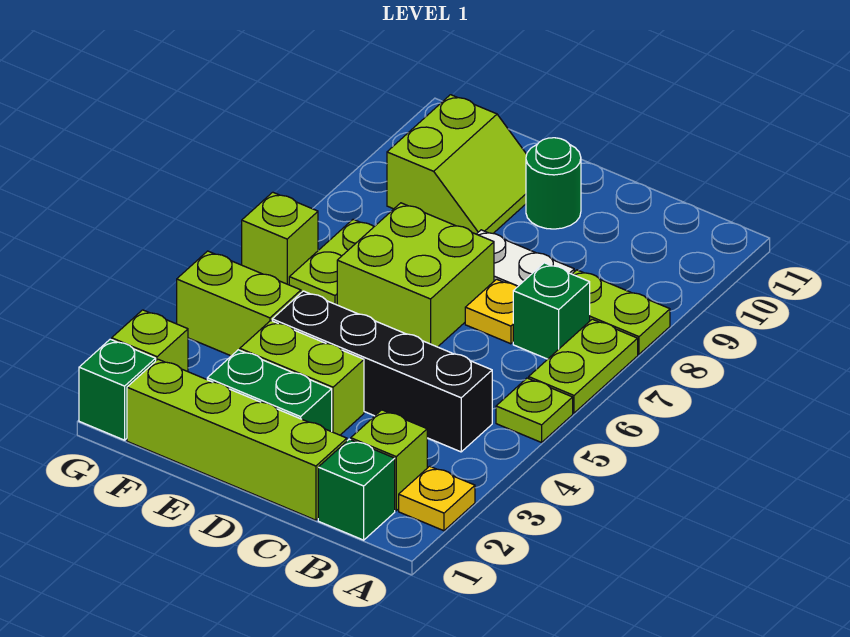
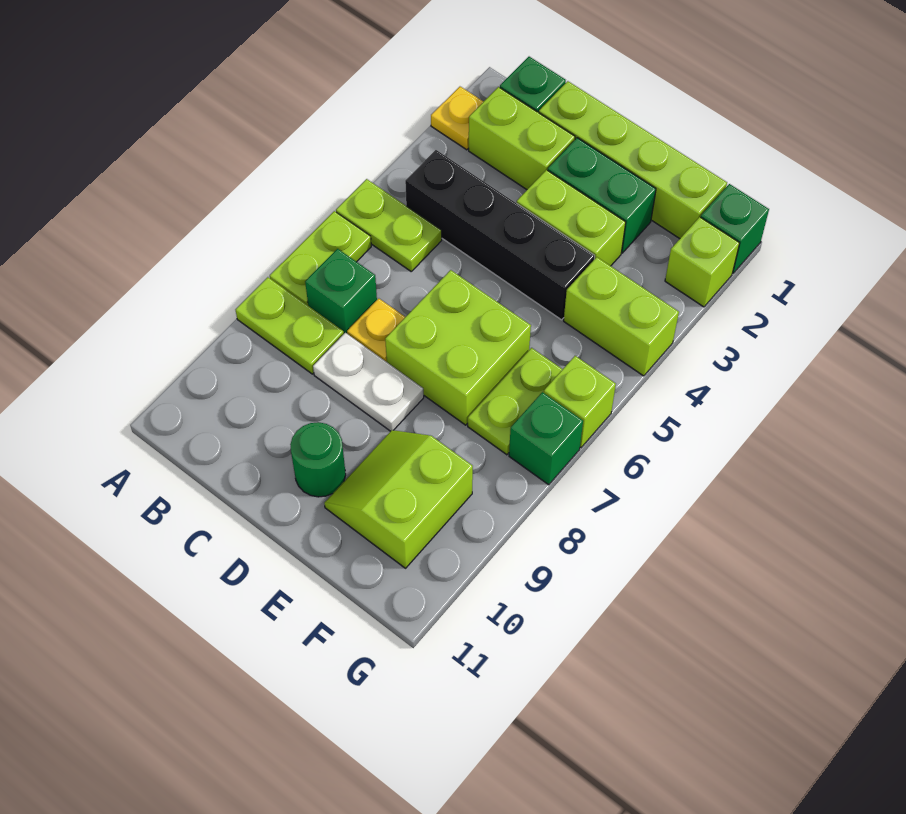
lime plate A5 level 1 -> lime plate A5:B5 level 1
lime brick B2 level 1 -> lime brick B2:C2 level 1
none -> green brick G7 level 1

